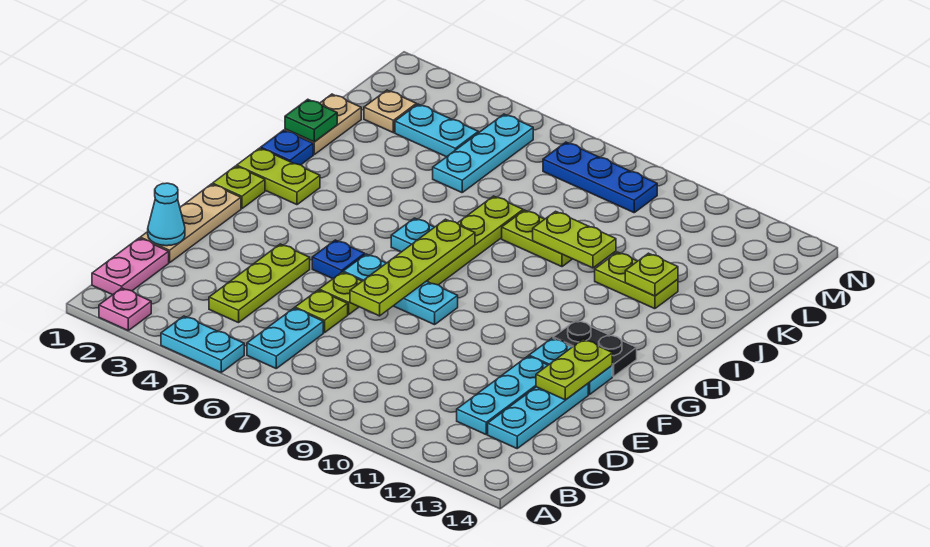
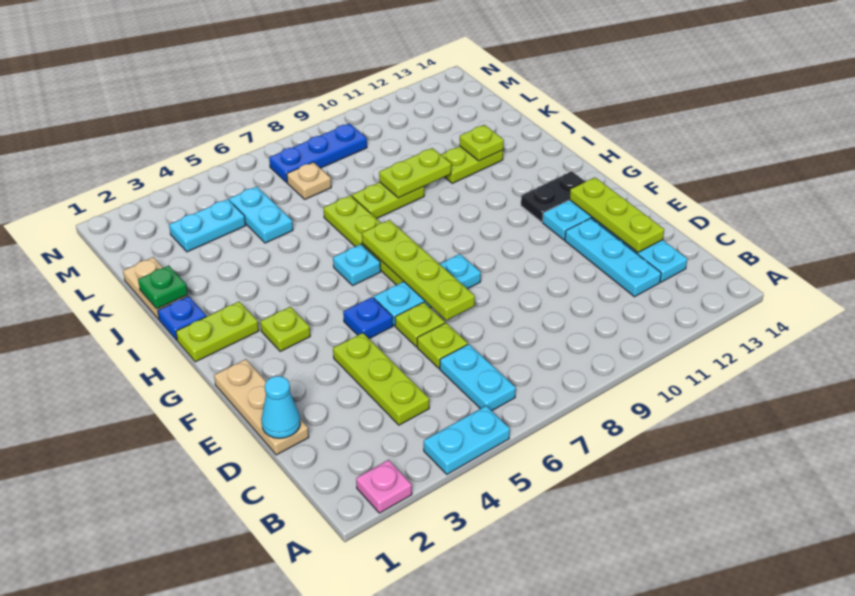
pink plate B1:C1 level 1 -> none
lime plate E13:F13 level 2 -> lime plate D13:F13 level 2
lime plate G1 level 1 -> lime plate G3 level 1
cyan plate K5:M5 level 1 -> cyan plate K5:L5 level 1
tan plate L2 level 1 -> tan plate L7 level 1

